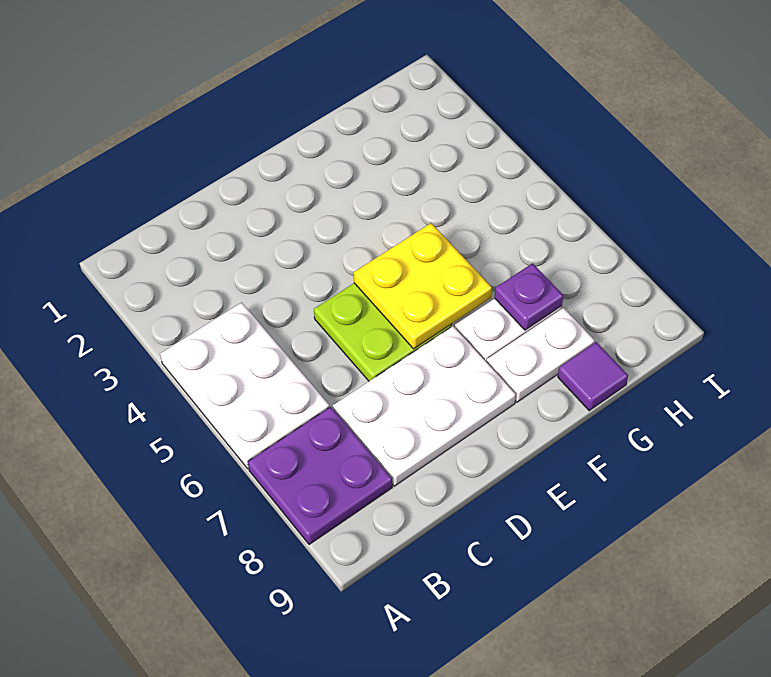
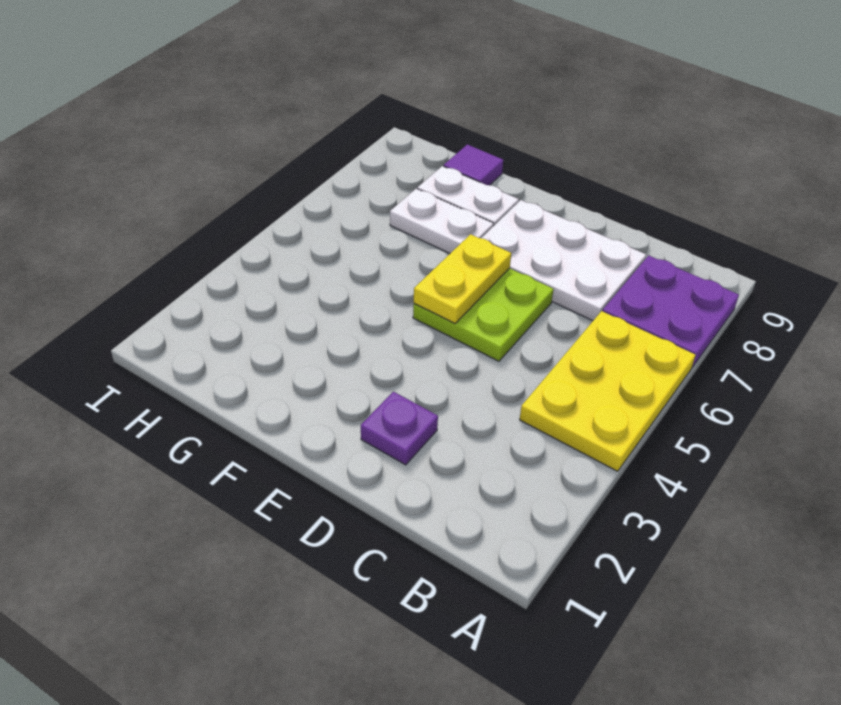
white plate A4:B6 level 1 -> yellow plate A4:B6 level 1
yellow plate E5:F6 level 2 -> yellow plate E5:E6 level 2
purple plate G7 level 2 -> purple plate D2 level 1

